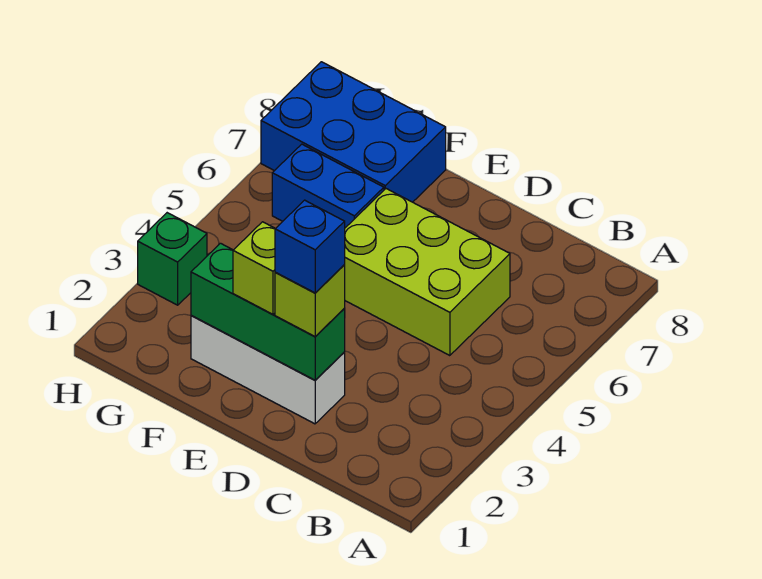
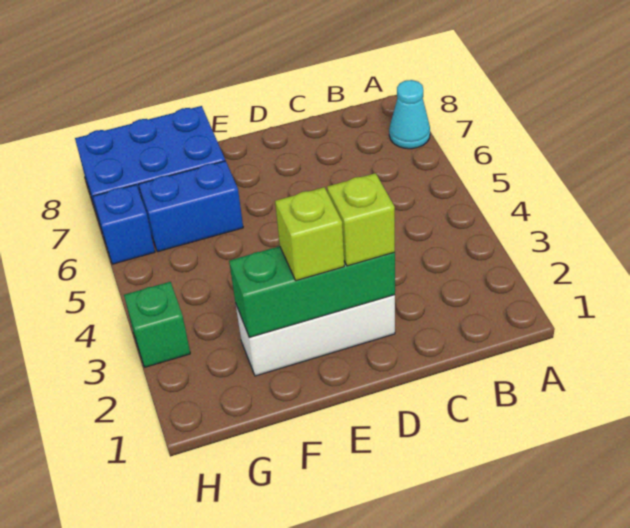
none -> cyan cone A7 level 1
lime brick C5:E6 level 1 -> none
blue brick D2 level 4 -> blue brick H6 level 1

